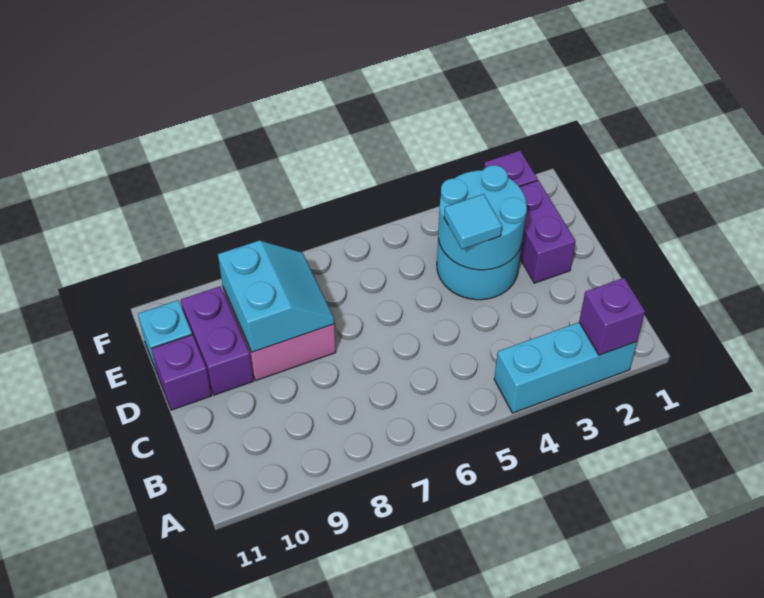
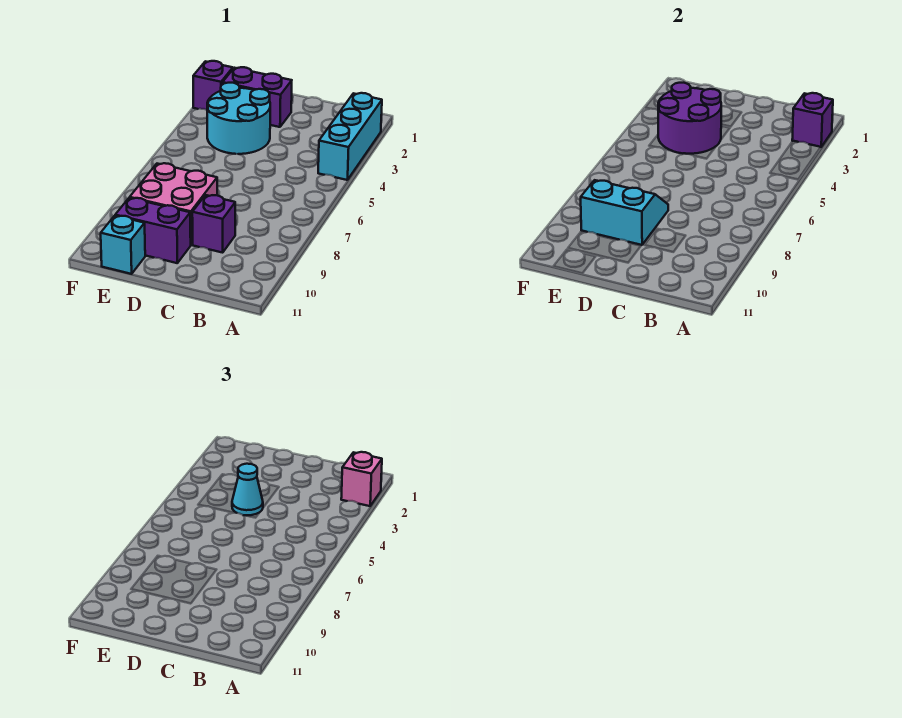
none -> pink brick A2 level 3
cyan round brick D3:E4 level 2 -> purple round brick D3:E4 level 2
cyan tile D4 level 3 -> cyan cone D4 level 3
purple brick D11 level 1 -> purple brick C9 level 1

